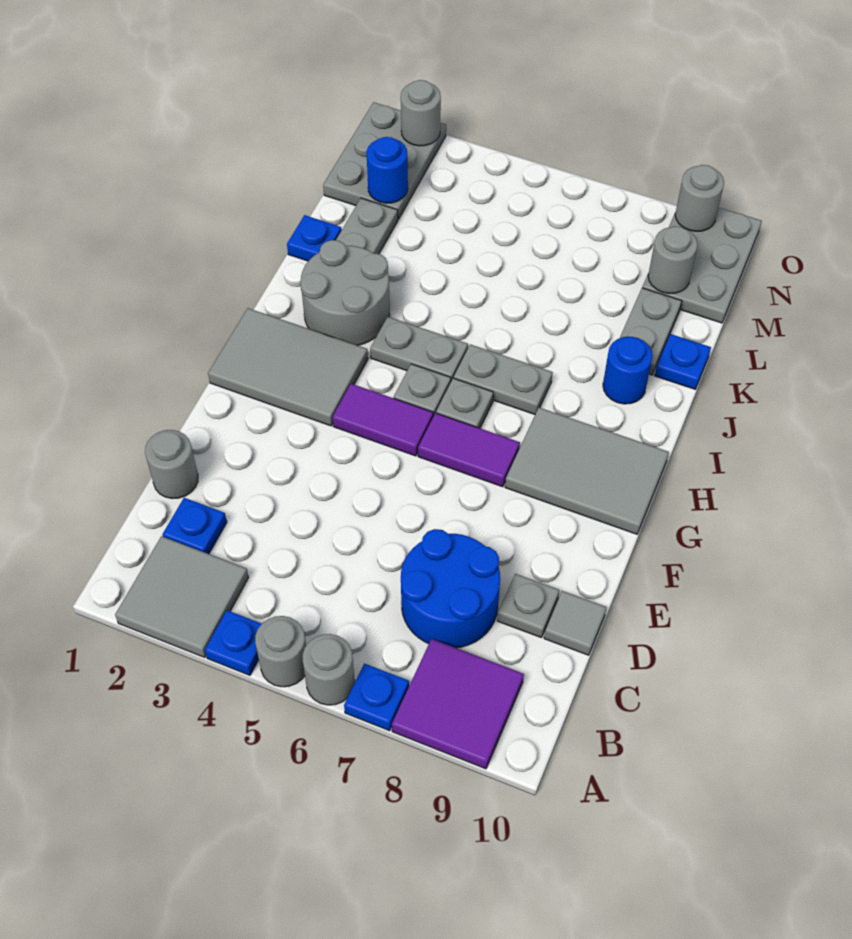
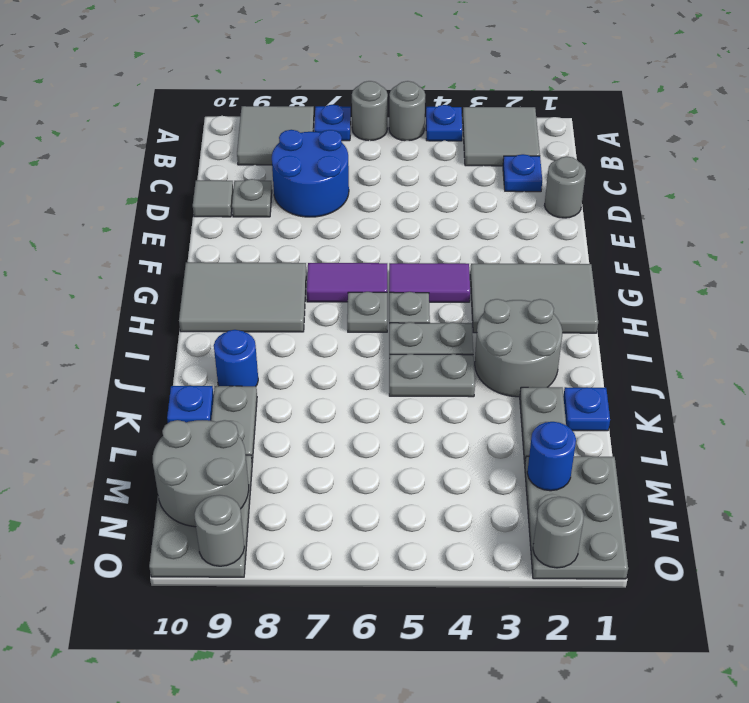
purple tile A8:B9 level 1 -> grey tile A8:B9 level 1
grey plate I6:I7 level 1 -> grey plate J4:J5 level 1
grey round brick M9 level 2 -> grey round brick M9:N10 level 2

